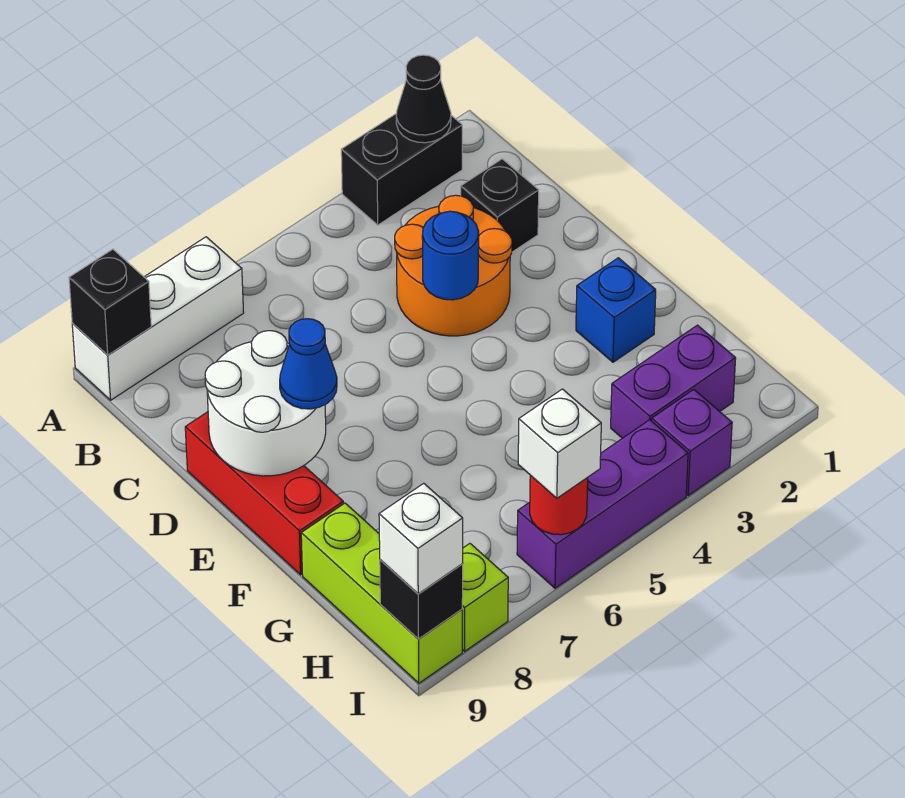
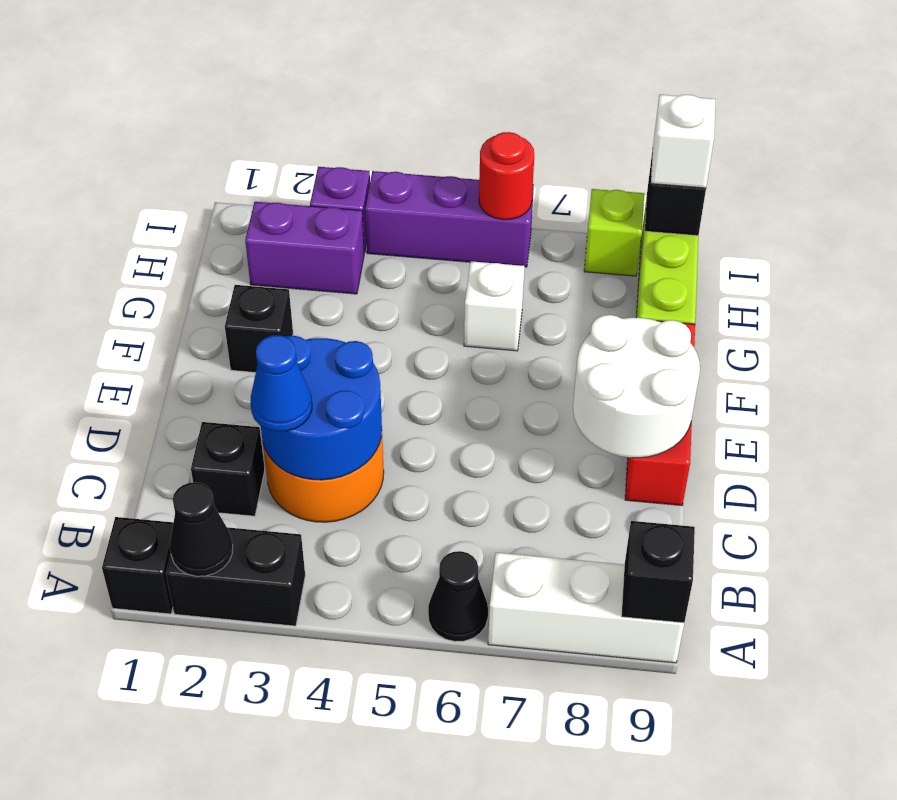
none -> black brick A1 level 1
none -> black cone A6 level 1
blue round brick D4 level 2 -> blue round brick C3:D4 level 2
blue cone E8 level 3 -> blue cone C3 level 3
blue brick F2 level 1 -> black brick F2 level 1
white brick I6 level 3 -> white brick G6 level 1

